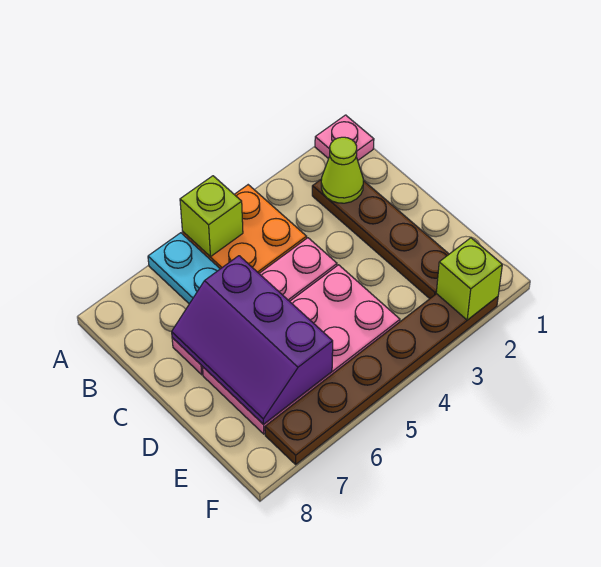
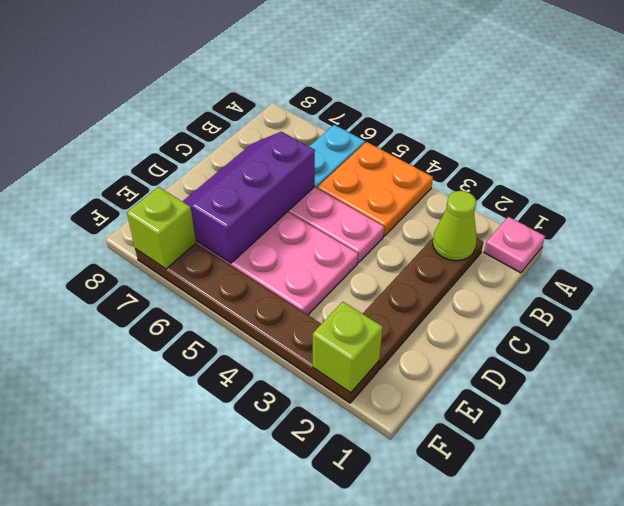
lime brick A5 level 2 -> lime brick F7 level 2

